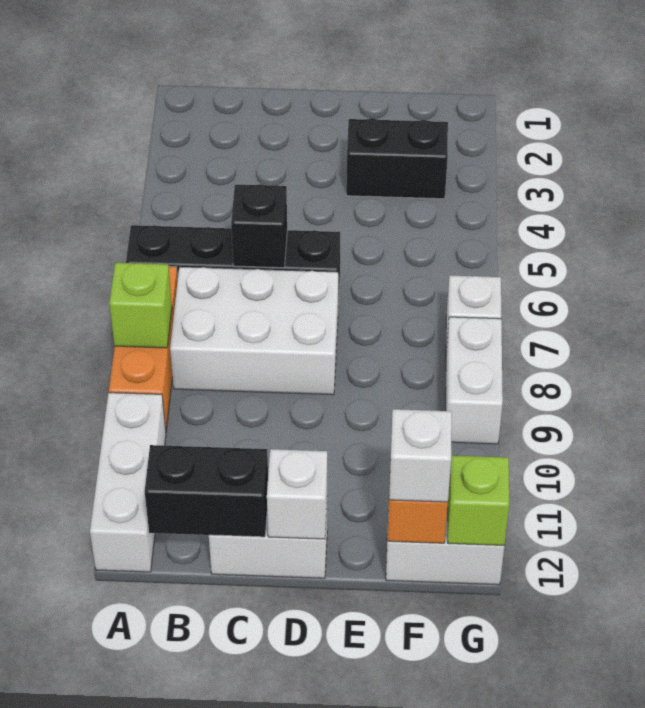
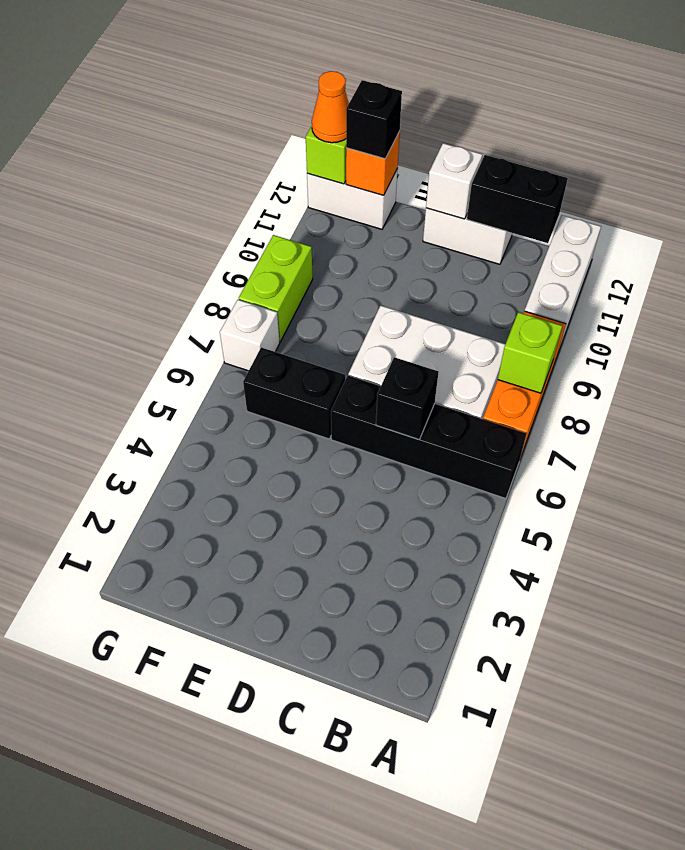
black brick E3:F3 level 1 -> black brick E6:F6 level 1
white brick F12 level 3 -> black brick F12 level 3
white brick G8:G9 level 1 -> lime brick G8:G9 level 1
none -> orange cone G12 level 3

